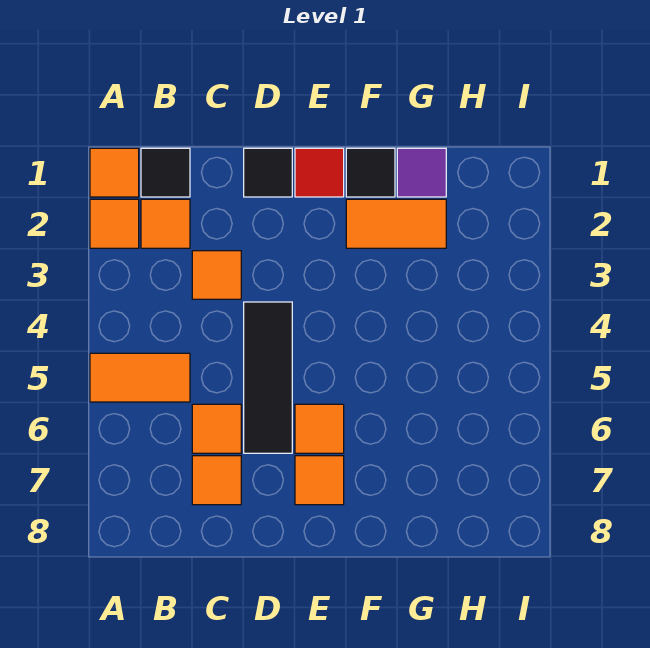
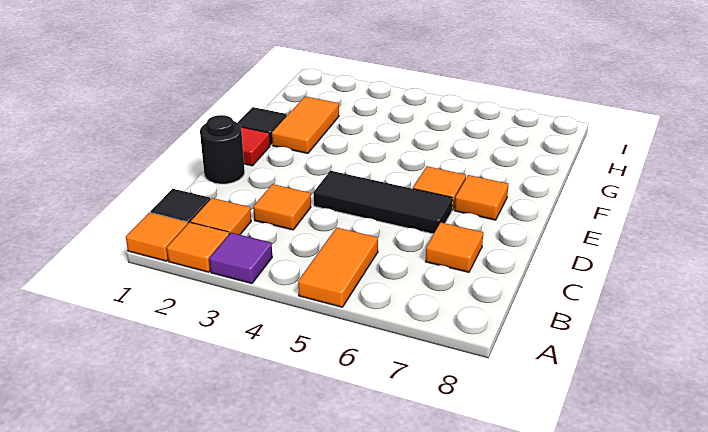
orange tile C6 level 1 -> none
black tile D1 level 1 -> black round brick D1 level 1
purple tile G1 level 1 -> purple tile A3 level 1

